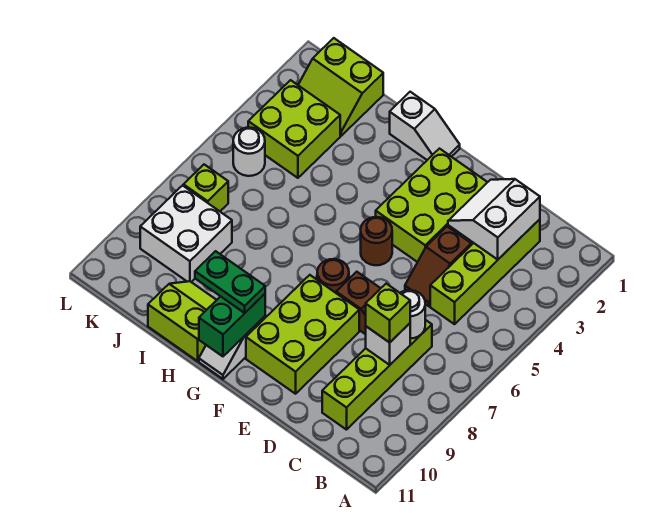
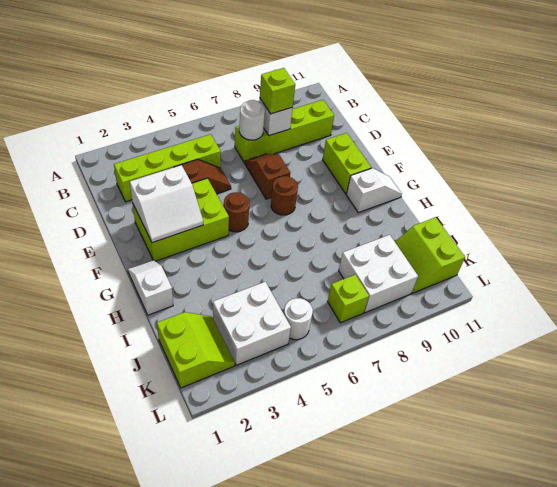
white slope C2:D3 level 2 top C -> white slope E2:F3 level 2 top E
lime brick E8:F10 level 1 -> lime brick E10:F10 level 1
green brick G10:G11 level 2 -> none
green plate G10:H10 level 3 -> none
lime slope H10:I11 level 1 top 11 -> lime slope J10:K11 level 1 top 11
lime brick J3:K4 level 1 -> white brick J3:K4 level 1

